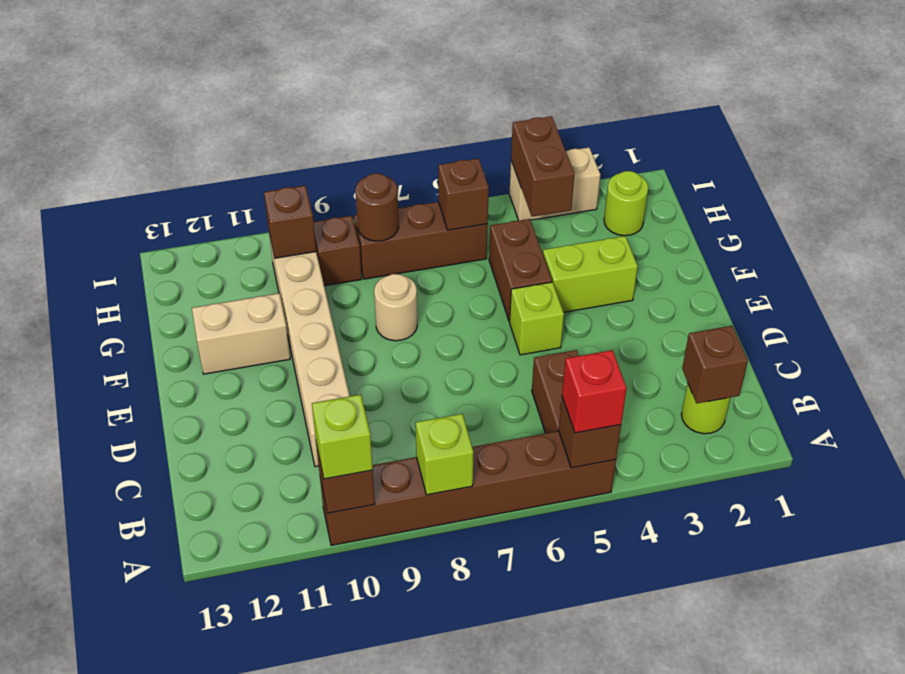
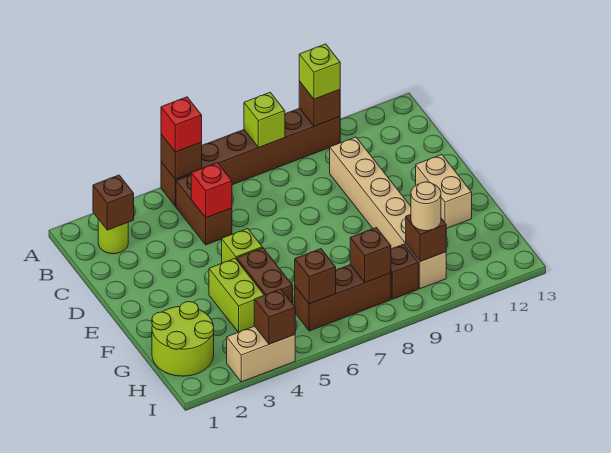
none -> red brick C5 level 2
lime brick F3:F4 level 1 -> lime brick F4:G4 level 1
tan round brick F8 level 1 -> tan round brick H10 level 3
tan brick F11:F12 level 1 -> tan brick E12:F12 level 1
lime round brick H2 level 1 -> lime round brick G1:H2 level 1
brown brick H4:I4 level 2 -> brown brick I4 level 2
brown round brick H8 level 2 -> brown brick H8 level 2

